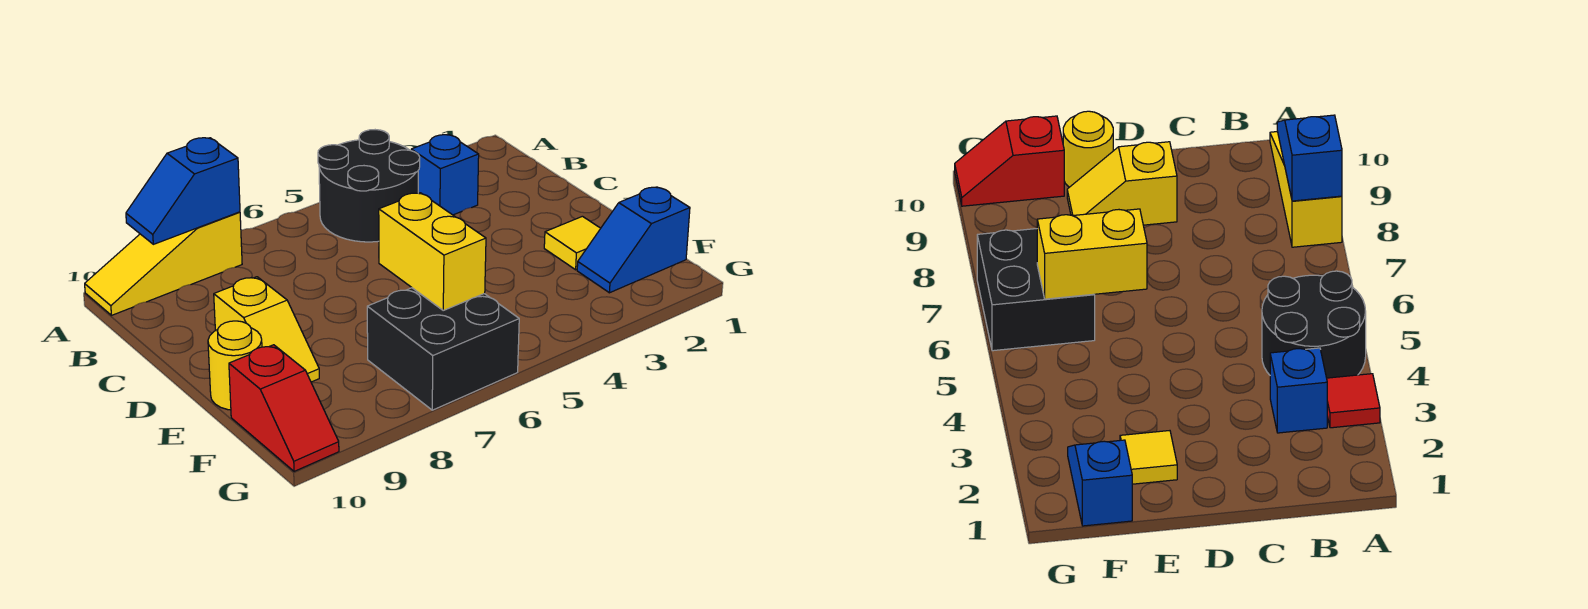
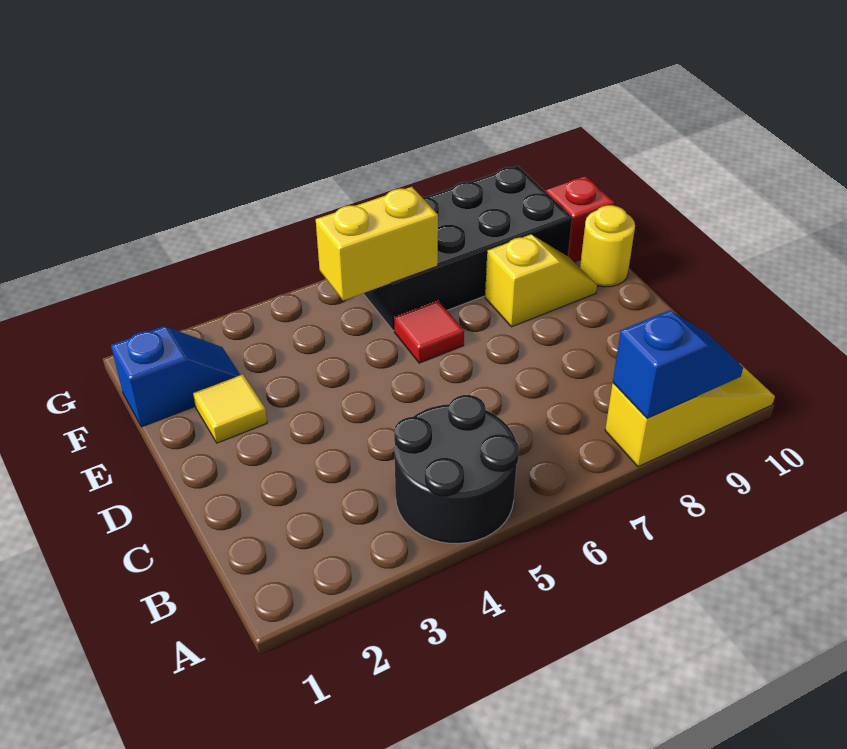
red tile A3 level 1 -> red tile E6 level 1
blue brick B3 level 1 -> none
yellow slope D9:E9 level 1 top D -> yellow slope E8:E9 level 1 top 8
yellow brick E6:F6 level 2 -> yellow brick F5:F6 level 2
black brick F6:G7 level 1 -> black brick F6:G9 level 1

